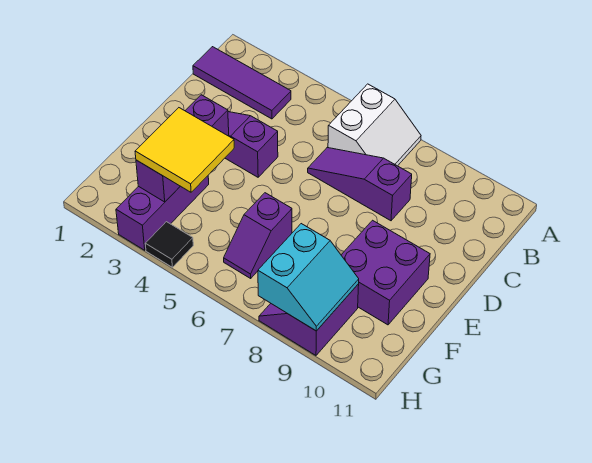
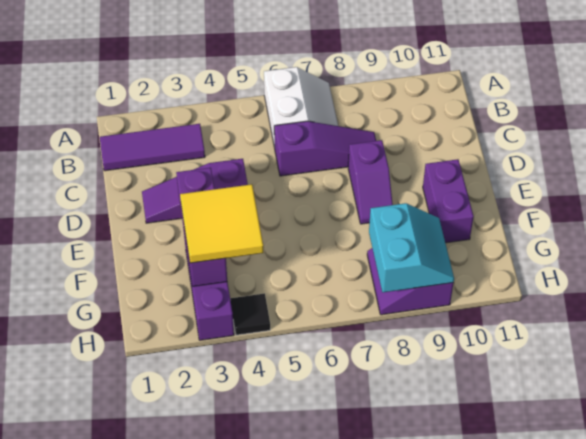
purple slope C6:C8 level 1 top 8 -> purple slope C6:C8 level 1 top 6
purple brick E9:F10 level 1 -> purple brick E10:F10 level 1
purple slope F6:G6 level 1 top F -> purple slope D8:E8 level 1 top D

